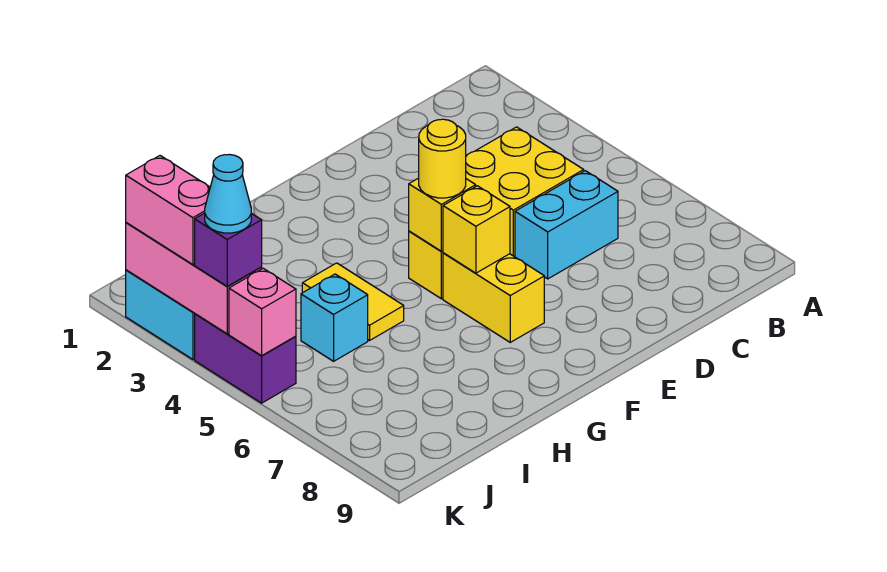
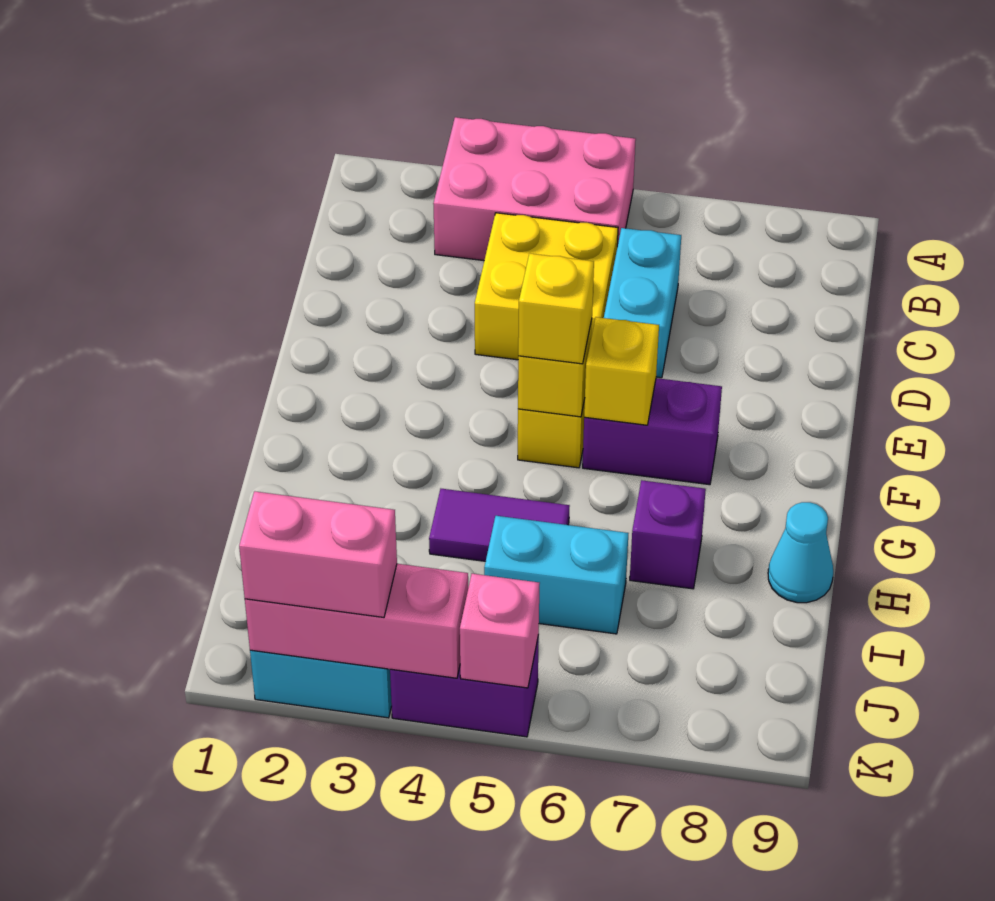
none -> pink brick A3:B5 level 1
yellow round brick F5 level 3 -> yellow brick F5 level 3
yellow brick F6:F7 level 1 -> purple brick F6:F7 level 1
yellow tile H4:H5 level 1 -> purple tile H4:H5 level 1
cyan brick I5 level 1 -> cyan brick I5:I6 level 1
purple brick K4 level 3 -> purple brick H7 level 1
cyan cone K4 level 4 -> cyan cone H9 level 1

